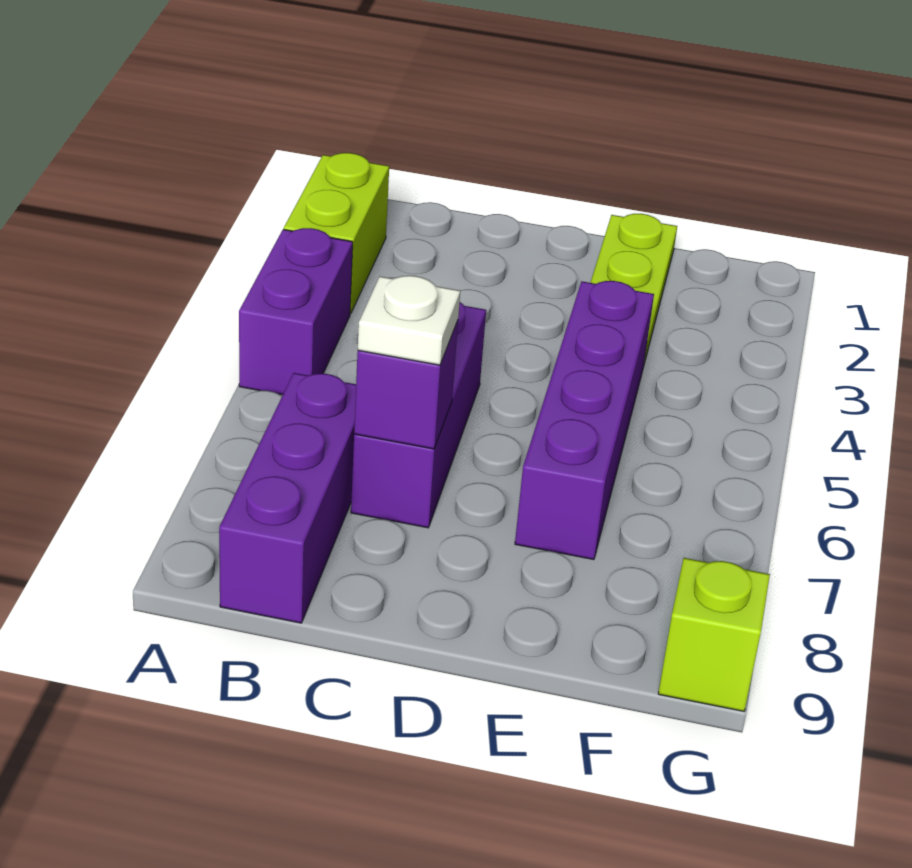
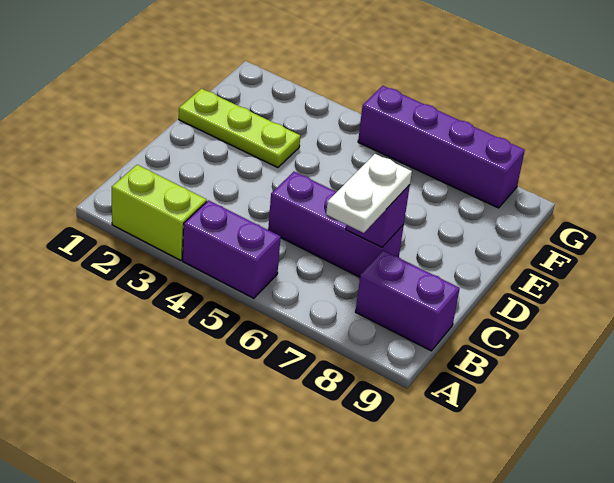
purple brick B7:B9 level 1 -> purple brick B8:B9 level 1
white plate C7 level 3 -> white plate B7:C7 level 3
purple brick E4:E7 level 1 -> purple brick G5:G8 level 1
lime brick G9 level 1 -> none

